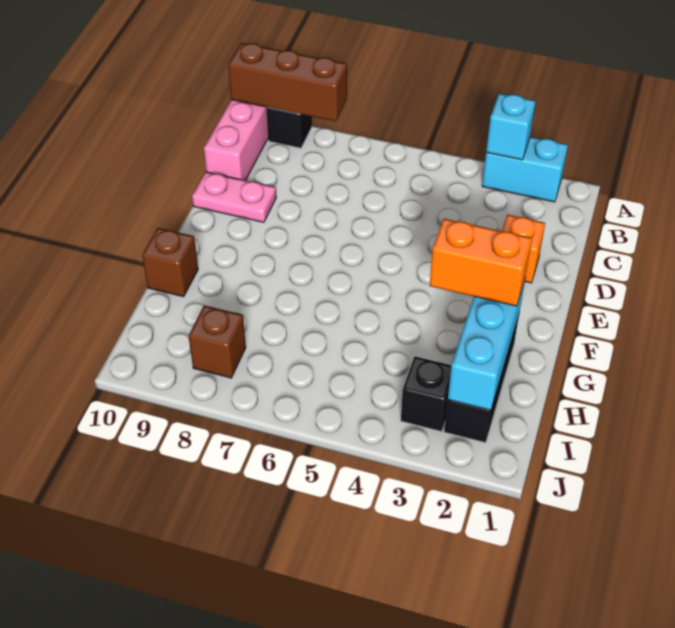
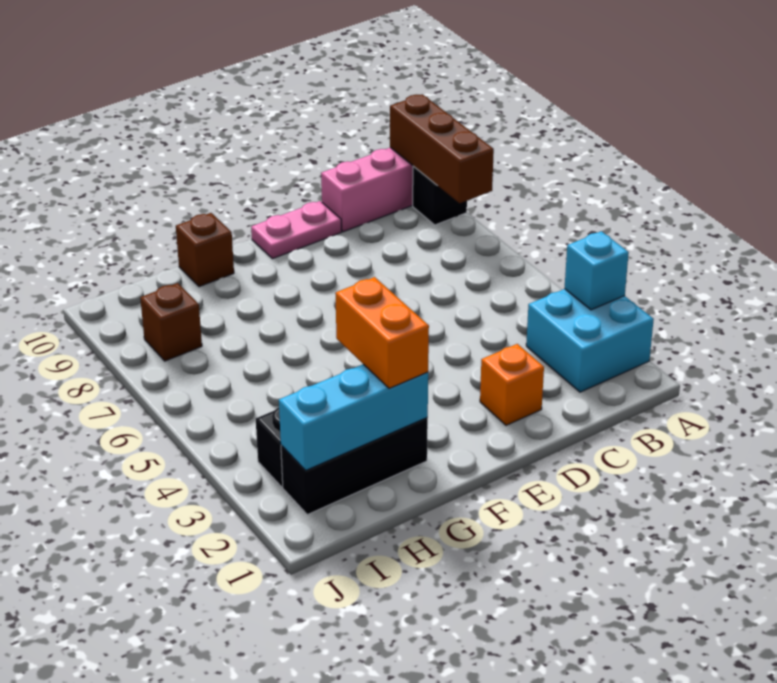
cyan brick A2:A3 level 1 -> cyan brick A2:B3 level 1
pink plate D9:D10 level 1 -> pink plate D10:E10 level 1

